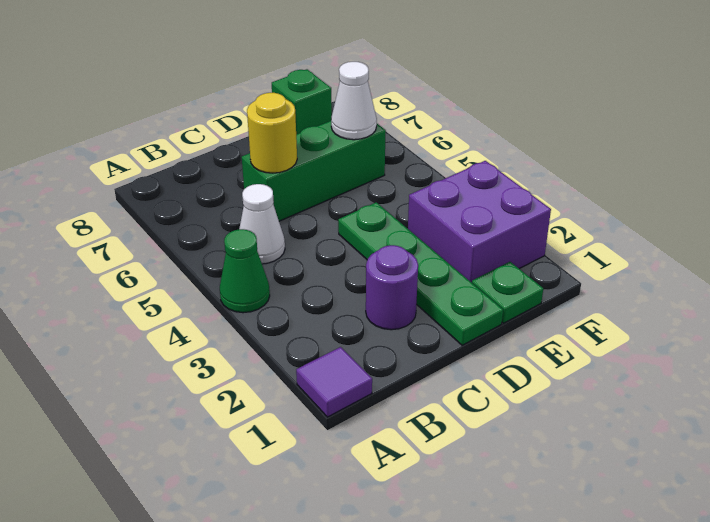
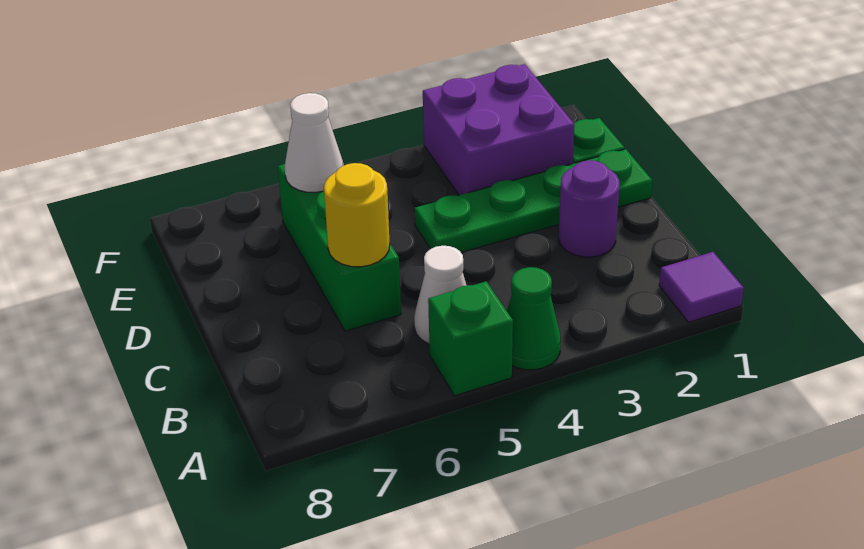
green brick E8 level 1 -> green brick A5 level 1

